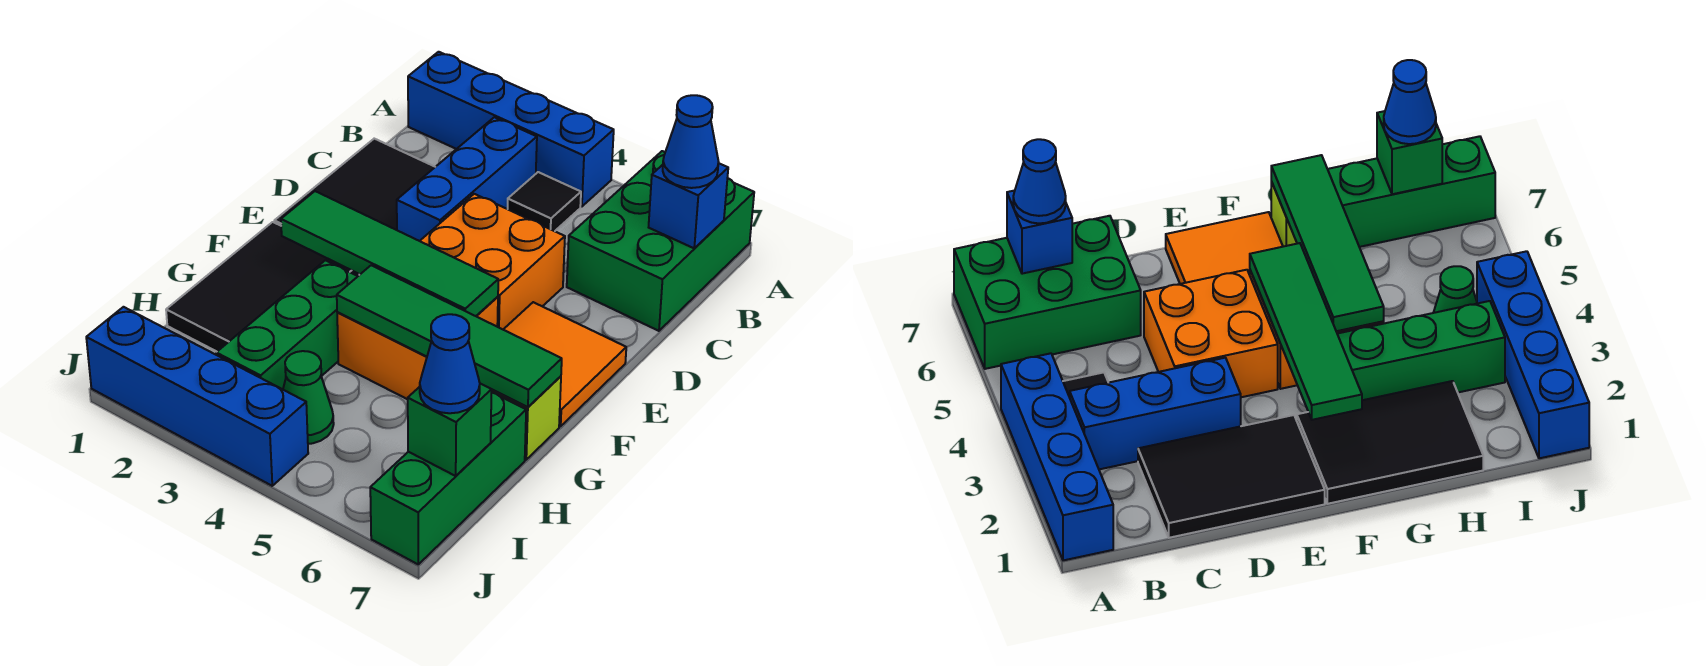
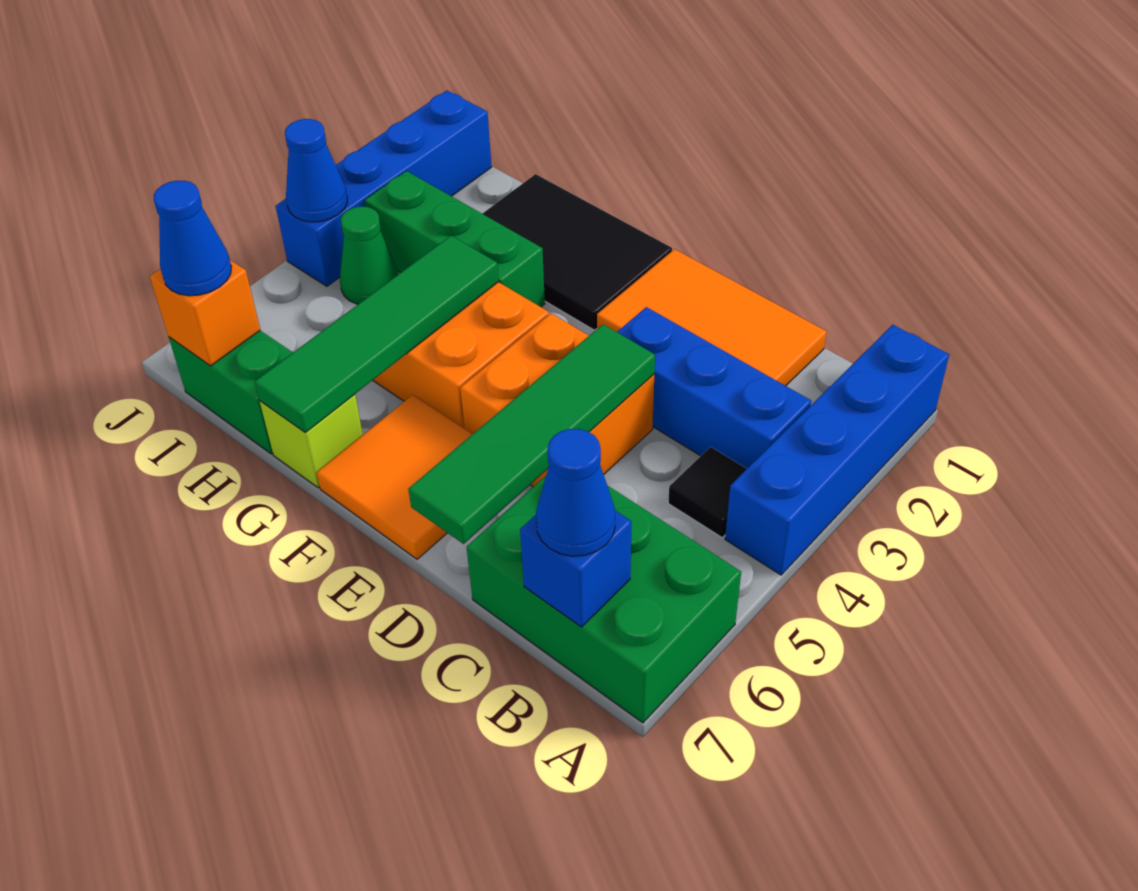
black tile C1:E2 level 1 -> orange tile C1:E2 level 1
green tile F2:F5 level 2 -> green tile D4:D7 level 2
green brick H7:J7 level 1 -> green brick H7:I7 level 1
green brick I7 level 2 -> orange brick I7 level 2
none -> blue cone J4 level 2

